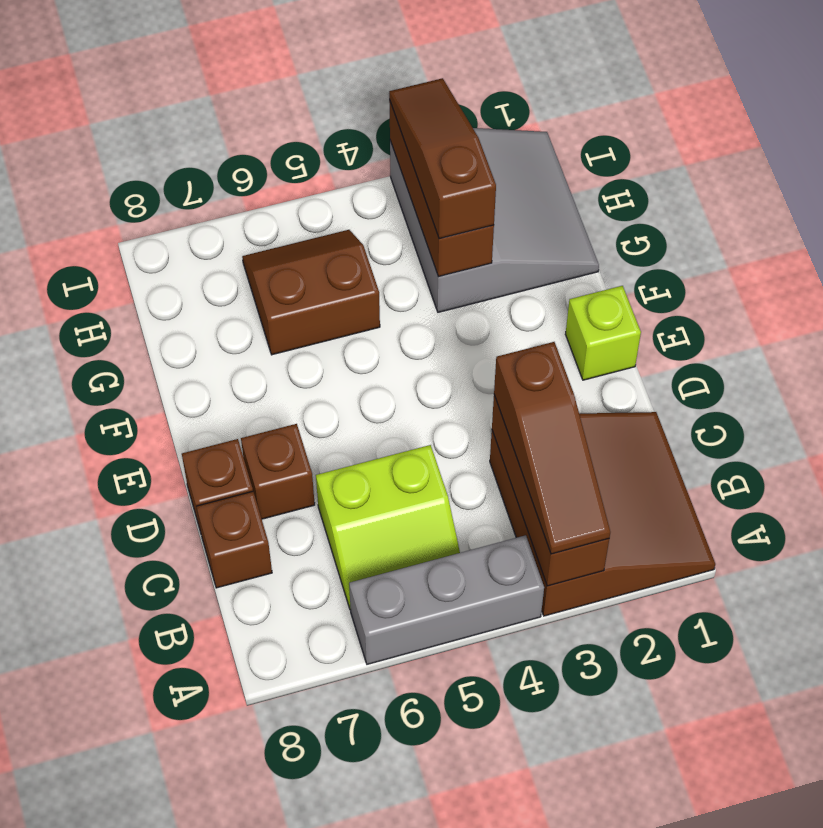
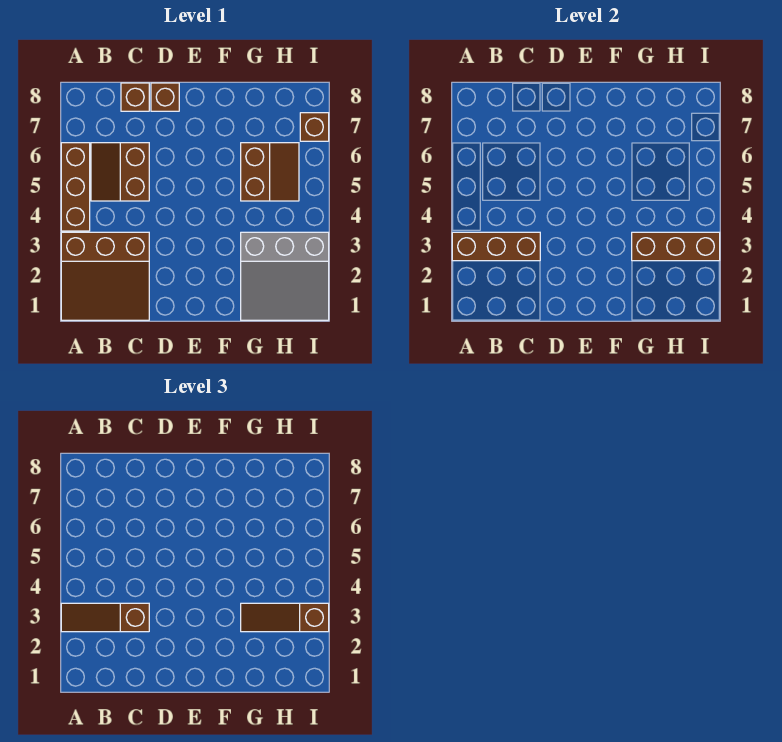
grey brick A4:A6 level 1 -> brown brick A4:A6 level 1
lime slope B5:C6 level 1 top C -> brown slope B5:C6 level 1 top C
brown brick D7 level 1 -> brown brick I7 level 1
lime brick E1 level 1 -> none
brown slope G3:I3 level 3 top G -> brown slope G3:I3 level 3 top I

